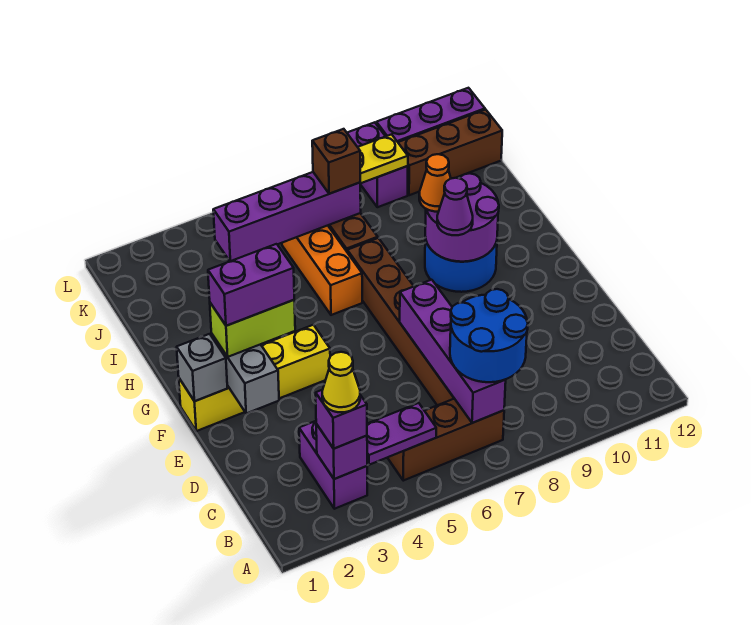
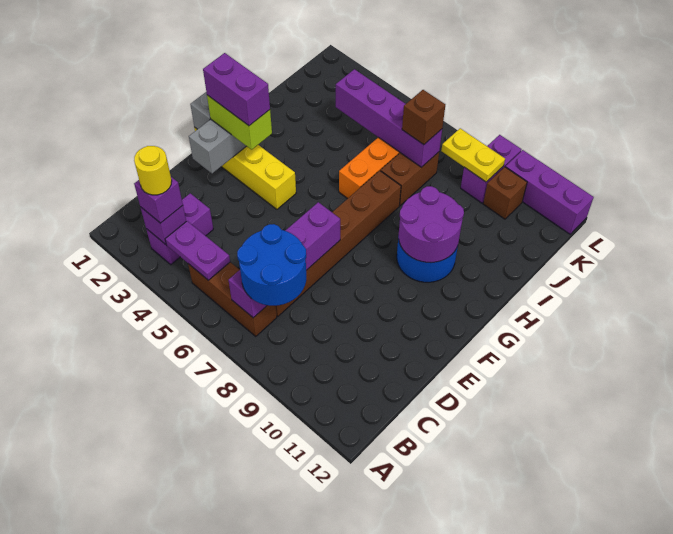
yellow cone B3 level 4 -> yellow round brick B3 level 4
purple cone G9 level 3 -> none
orange cone H9 level 3 -> none
brown brick K10:K12 level 1 -> brown brick K10 level 1

